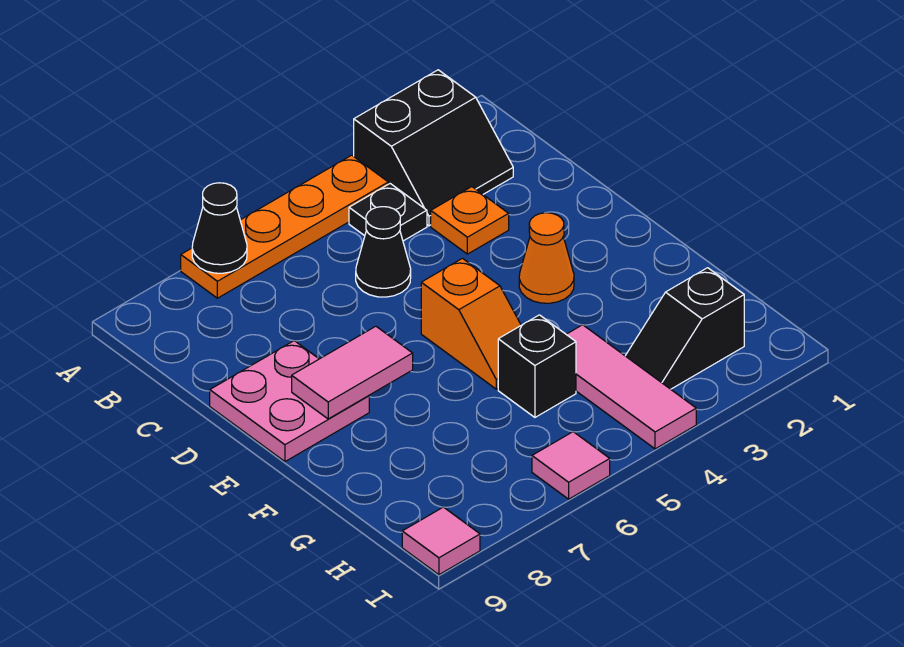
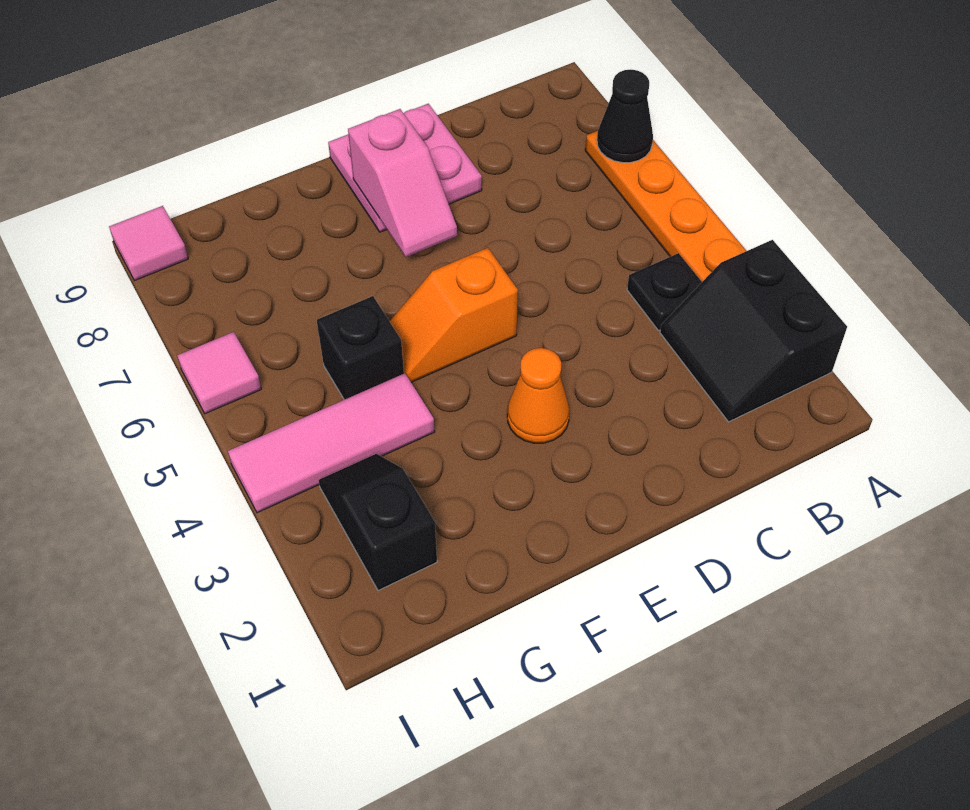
orange plate C3 level 1 -> none
black cone C5 level 1 -> none
pink tile E7:E8 level 2 -> pink slope E7:E8 level 2 top 8

